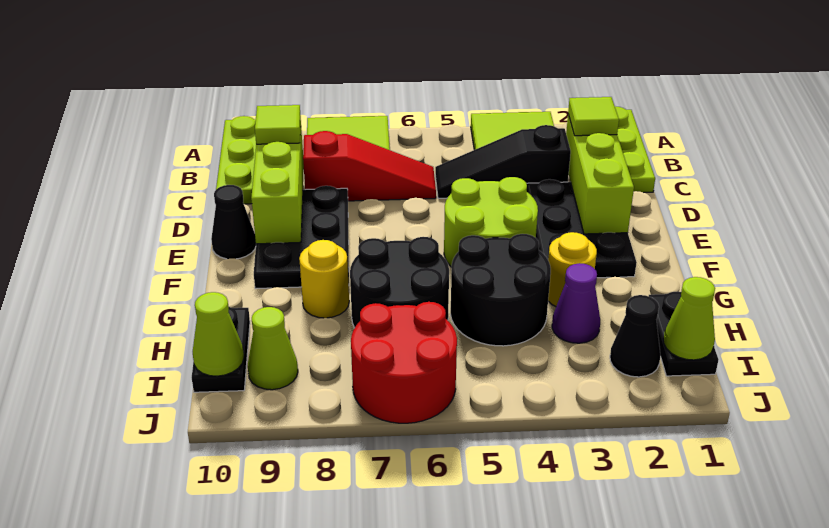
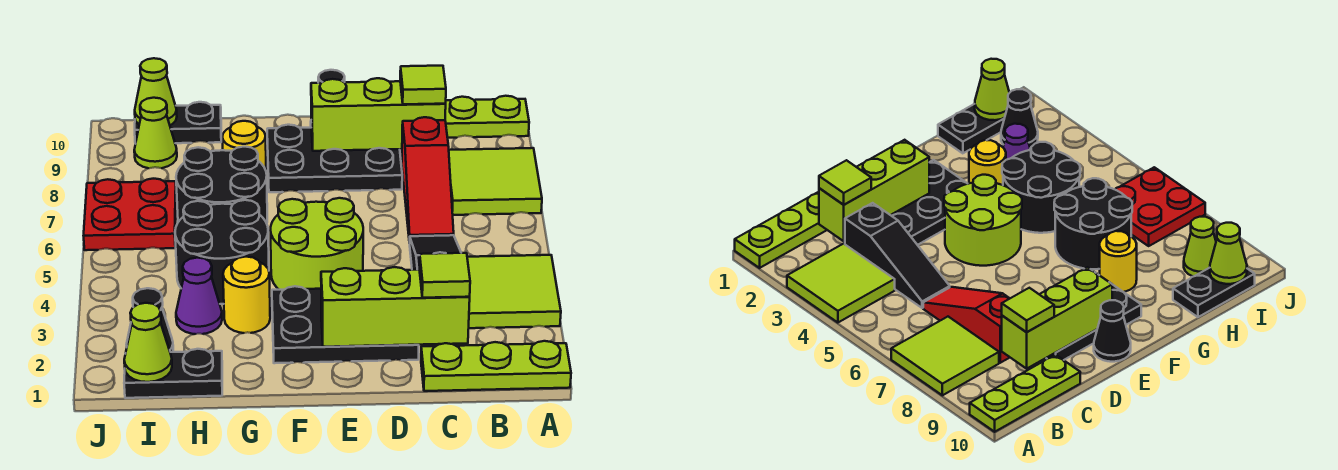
red round brick I6:J7 level 1 -> red plate I6:J7 level 1

